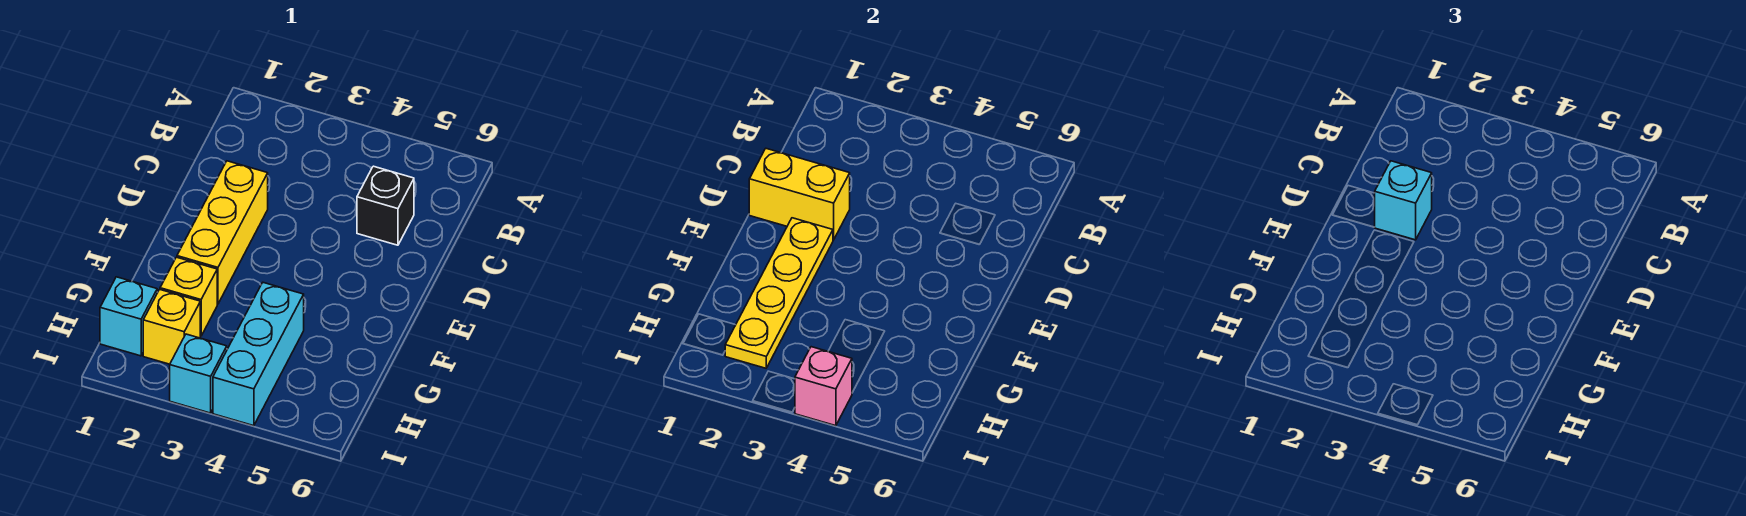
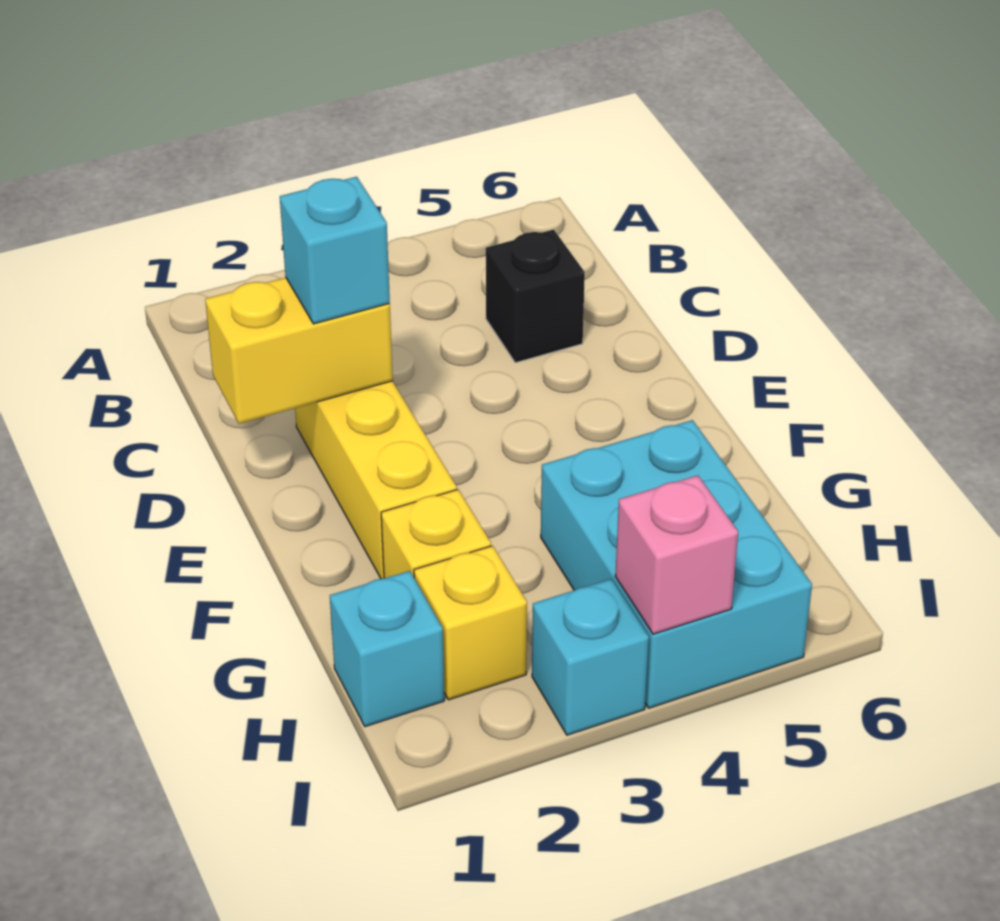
yellow plate E2:H2 level 2 -> none
cyan brick G4:I4 level 1 -> cyan brick G4:I5 level 1

